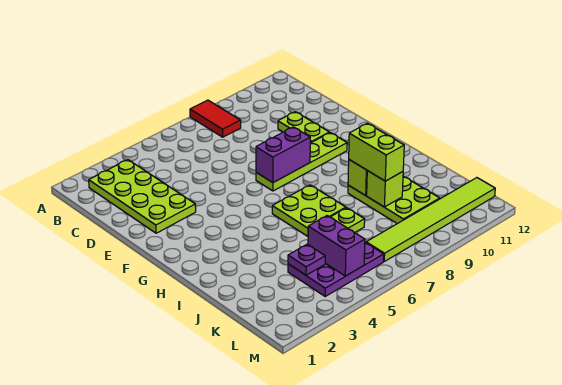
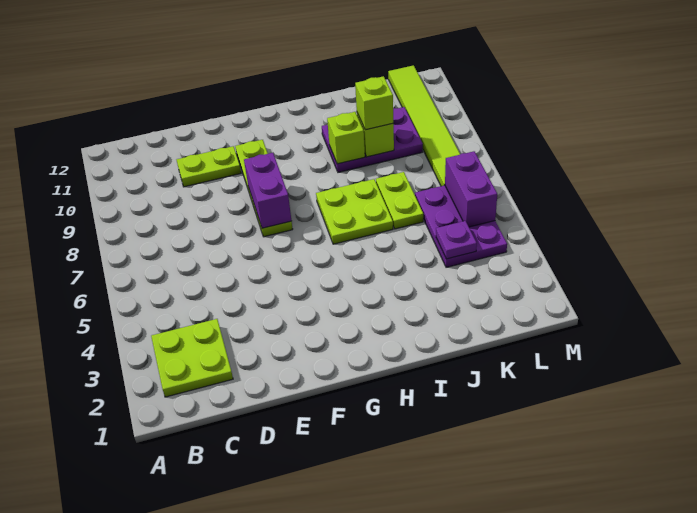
red tile A8:B8 level 1 -> none
lime plate B2:E3 level 1 -> lime plate B2:C3 level 1
lime plate I9:K10 level 1 -> purple plate I9:K10 level 1
lime brick I9:J9 level 3 -> lime brick J9 level 3
purple brick K5:L5 level 2 -> purple brick L5:L6 level 2

